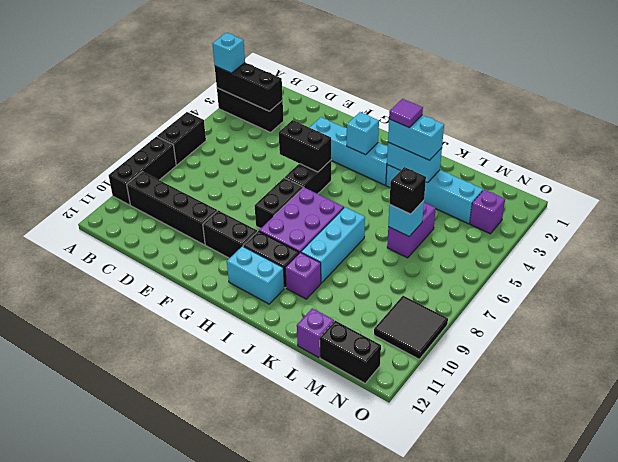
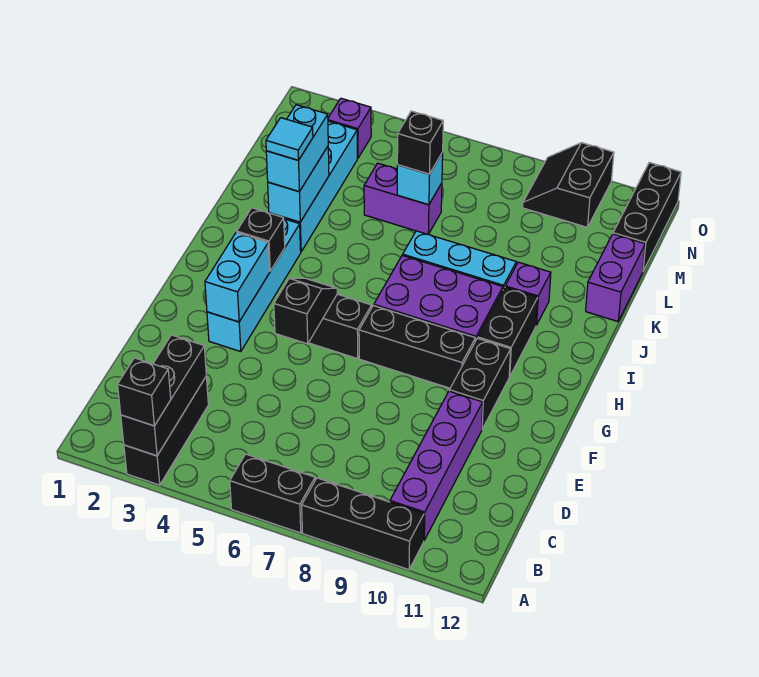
cyan brick A3 level 3 -> black brick A3 level 3
black brick B10:E10 level 1 -> purple brick B10:E10 level 1
black brick F5:G5 level 2 -> black slope F5:G5 level 2 top F
black brick G7:G8 level 1 -> black brick G7:G9 level 1
cyan brick H3 level 2 -> black brick H3 level 2
cyan brick H11:I11 level 1 -> cyan brick F3:G3 level 2
purple tile J3 level 4 -> cyan tile J3 level 4
purple brick L12 level 1 -> purple brick K12:L12 level 1
black brick M12:N12 level 1 -> black brick M12:O12 level 1
black tile N9:O10 level 1 -> black slope N9:O10 level 1 top 10

